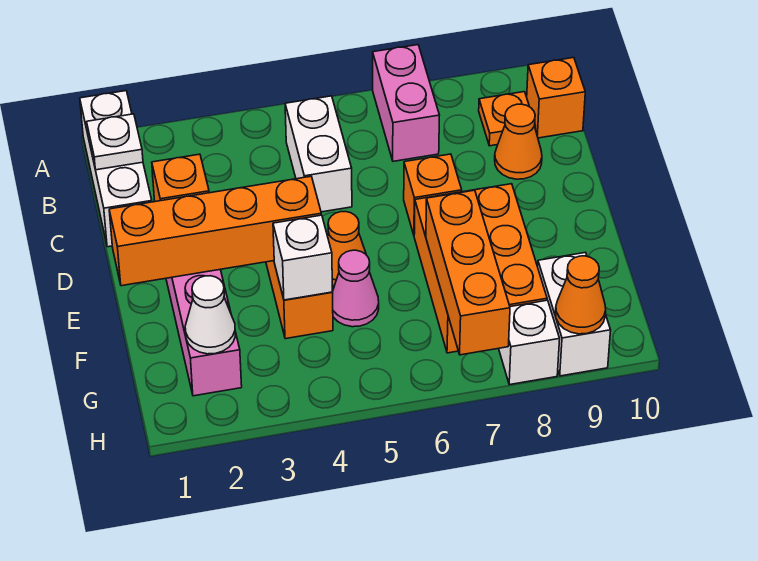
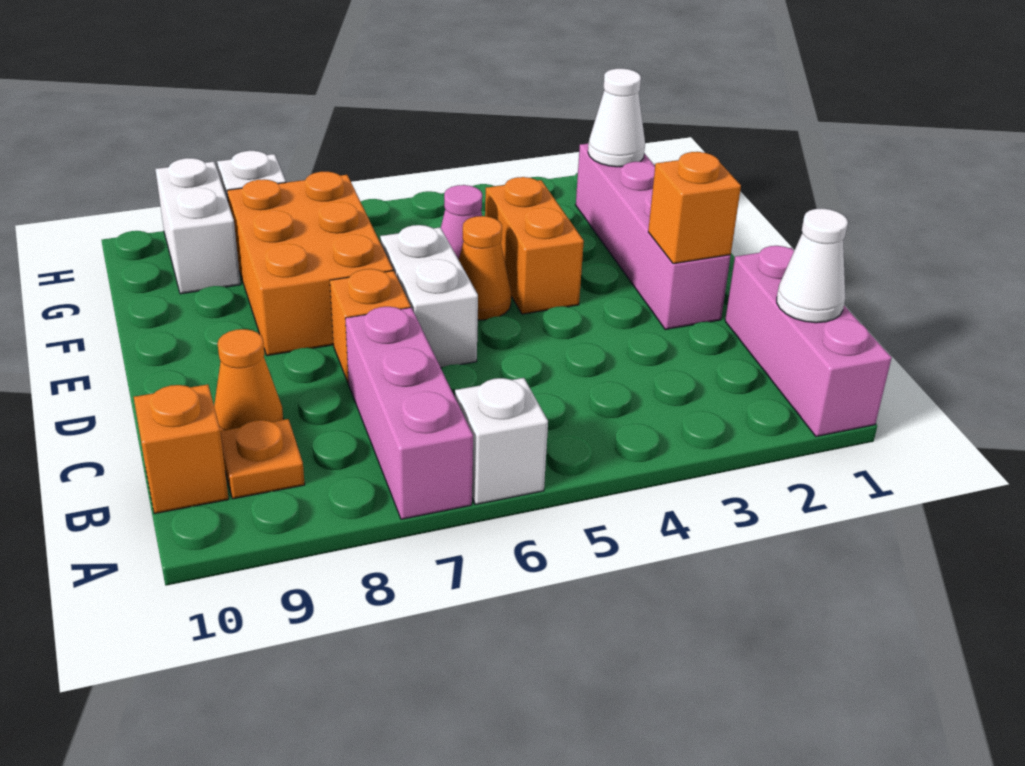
white brick A1:C1 level 1 -> pink brick A1:C1 level 1
pink brick A7:B7 level 1 -> pink brick A7:C7 level 1
white plate B1 level 2 -> white cone B1 level 2
white brick B5:C5 level 1 -> white brick D6:E6 level 1
orange brick E1:E4 level 2 -> none
white brick F4 level 2 -> white brick A6 level 1
orange brick F7:H7 level 2 -> none
orange cone H9 level 2 -> none

